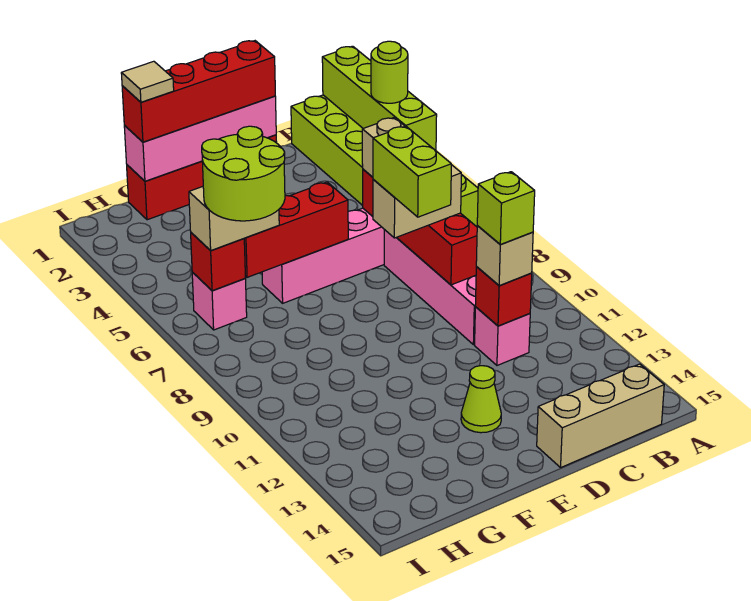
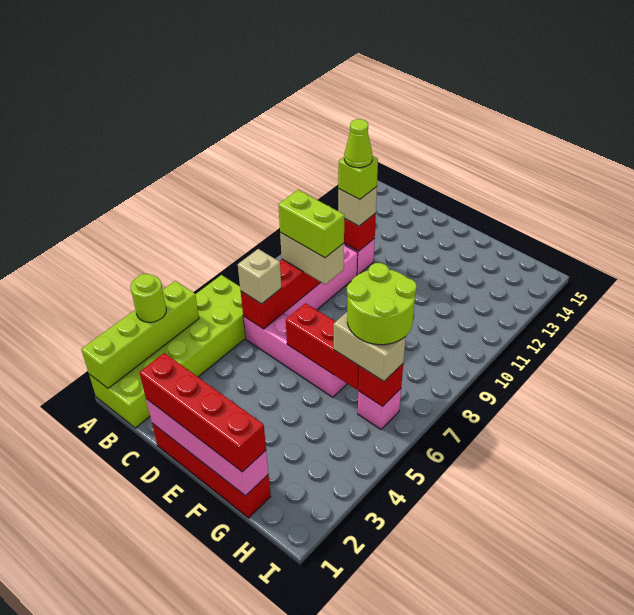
tan brick B15:D15 level 1 -> none
lime brick D8:D9 level 4 -> lime brick C8:D8 level 4
lime cone E13 level 1 -> lime cone C11 level 5
tan tile G1 level 4 -> none

